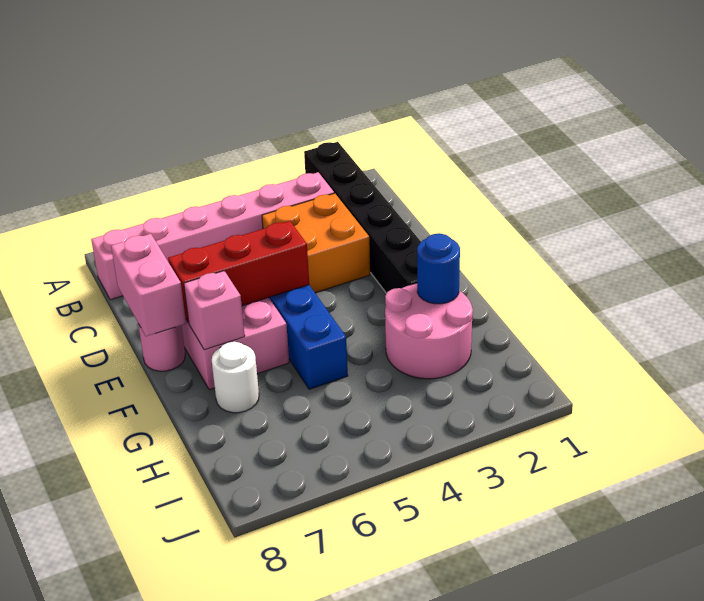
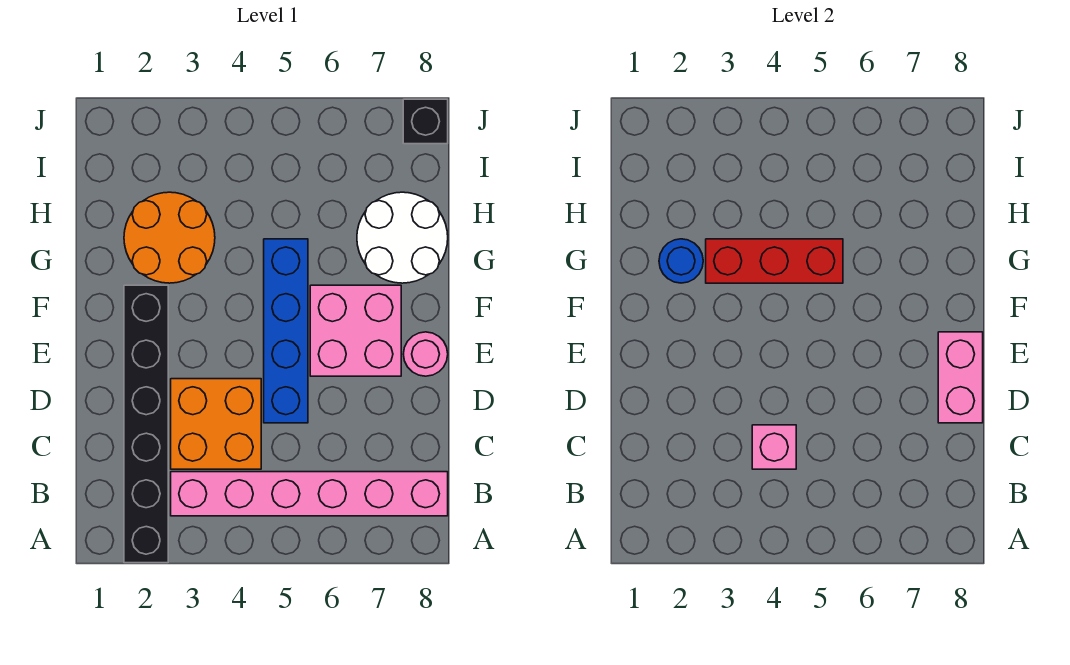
red brick E5:E7 level 2 -> red brick G3:G5 level 2
pink brick F7 level 2 -> pink brick C4 level 2
pink round brick G2:H3 level 1 -> orange round brick G2:H3 level 1
white round brick G7 level 1 -> white round brick G7:H8 level 1
none -> black brick J8 level 1

